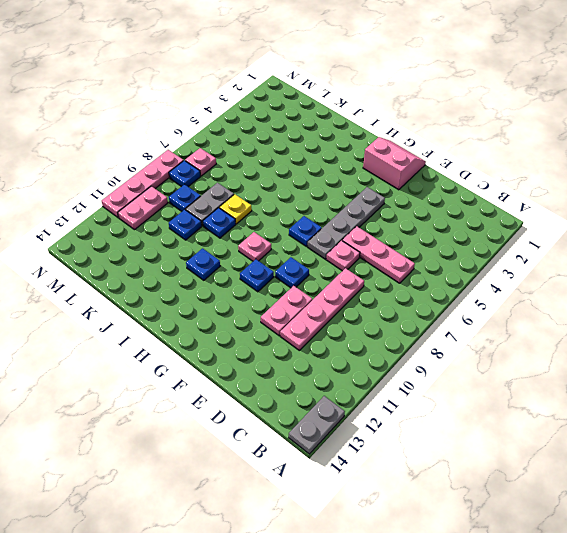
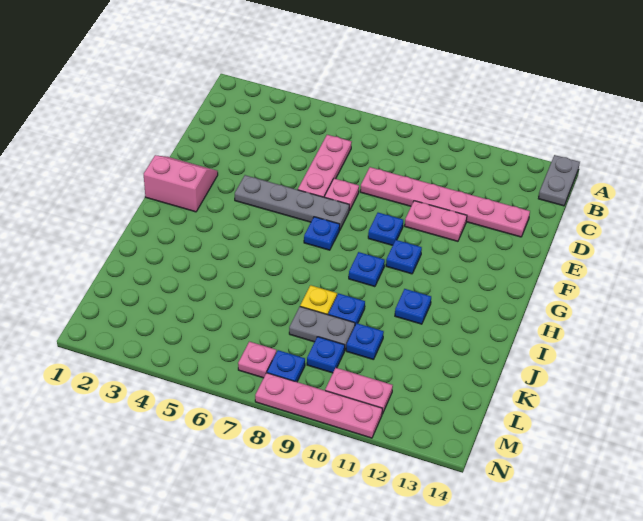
grey plate A13:A14 level 1 -> grey plate A14:B14 level 1
pink plate D8:D11 level 1 -> pink plate D8:D13 level 1
pink slope F1:G2 level 1 top 2 -> pink slope F1:G2 level 1 top G
pink plate H9 level 1 -> blue plate H9 level 1

